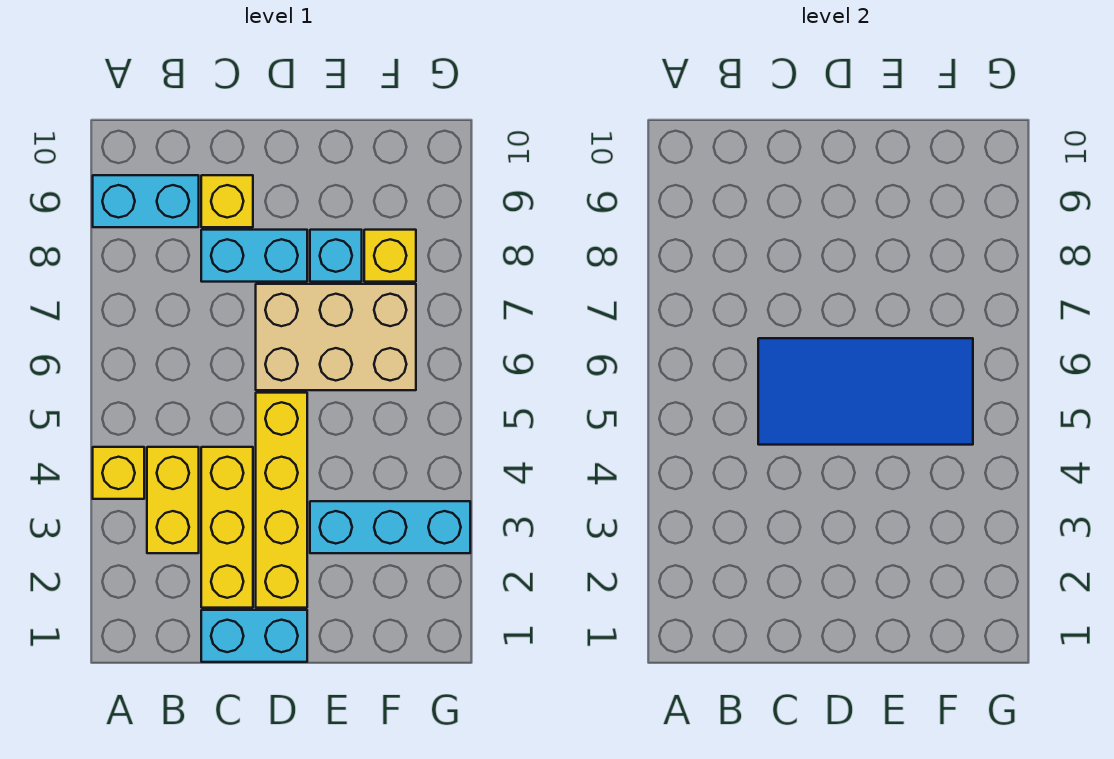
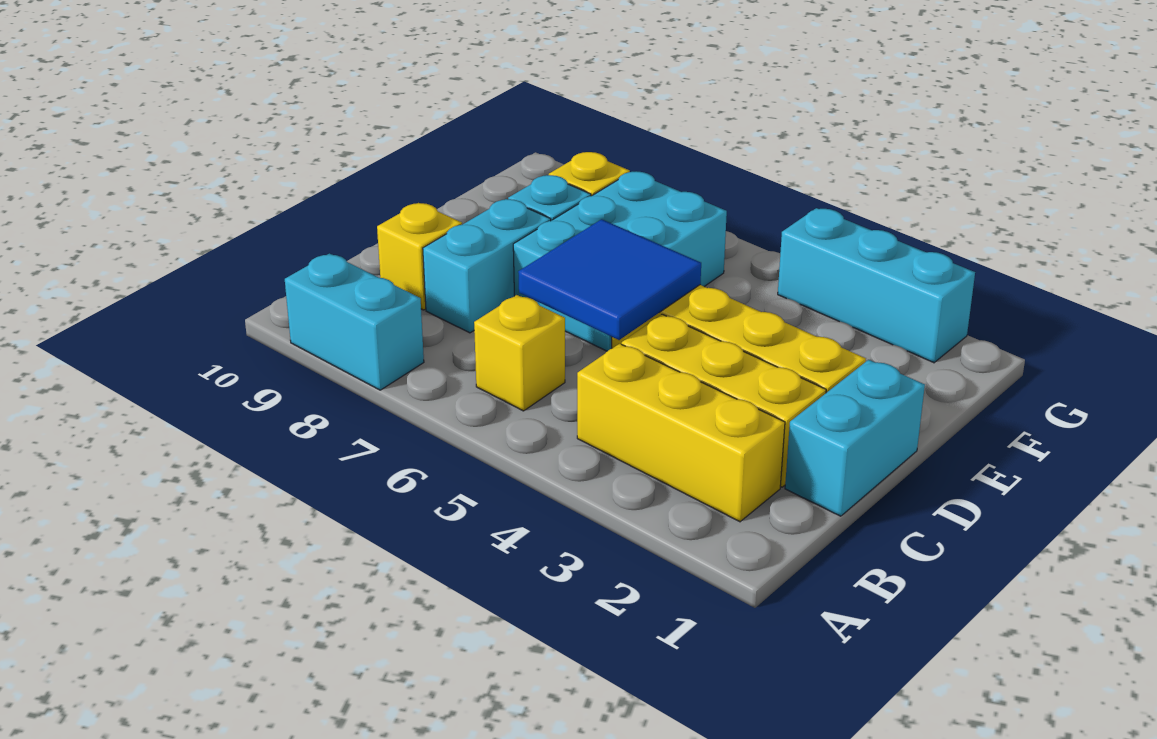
yellow brick A4 level 1 -> yellow brick B6 level 1
cyan brick A9:B9 level 1 -> cyan brick A8:A9 level 1
yellow brick B3:B4 level 1 -> yellow brick B2:B4 level 1
blue tile C5:F6 level 2 -> blue tile C5:D6 level 2
tan brick D6:F7 level 1 -> cyan brick D6:F7 level 1
cyan brick E3:G3 level 1 -> cyan brick G2:G4 level 1

